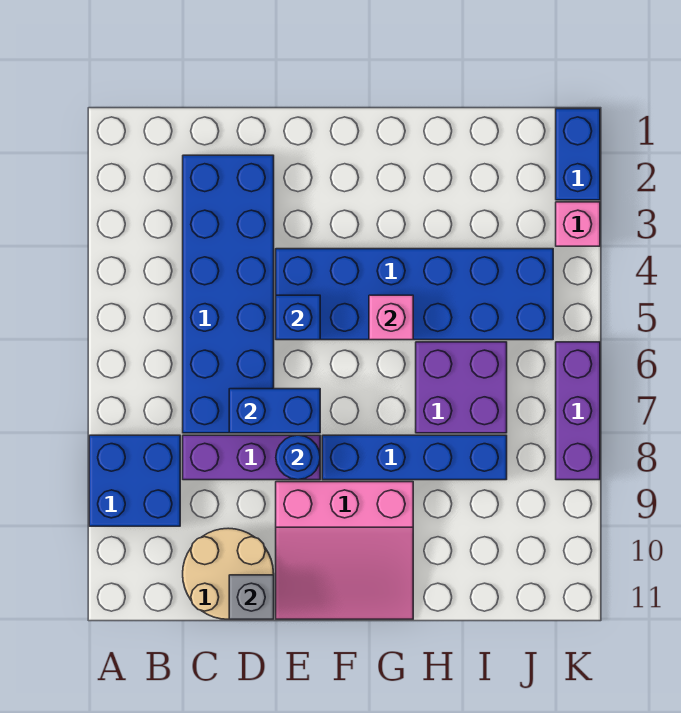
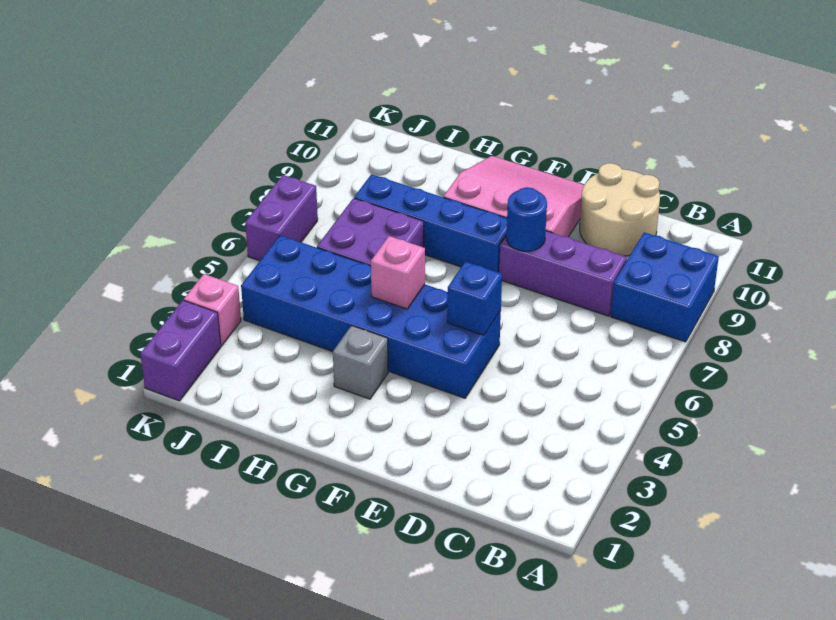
blue brick C2:D7 level 1 -> none
blue brick D7:E7 level 2 -> none
grey brick D11 level 2 -> grey brick G3 level 1
blue brick K1:K2 level 1 -> purple brick K1:K2 level 1
purple brick K6:K8 level 1 -> purple brick K6:K7 level 1

